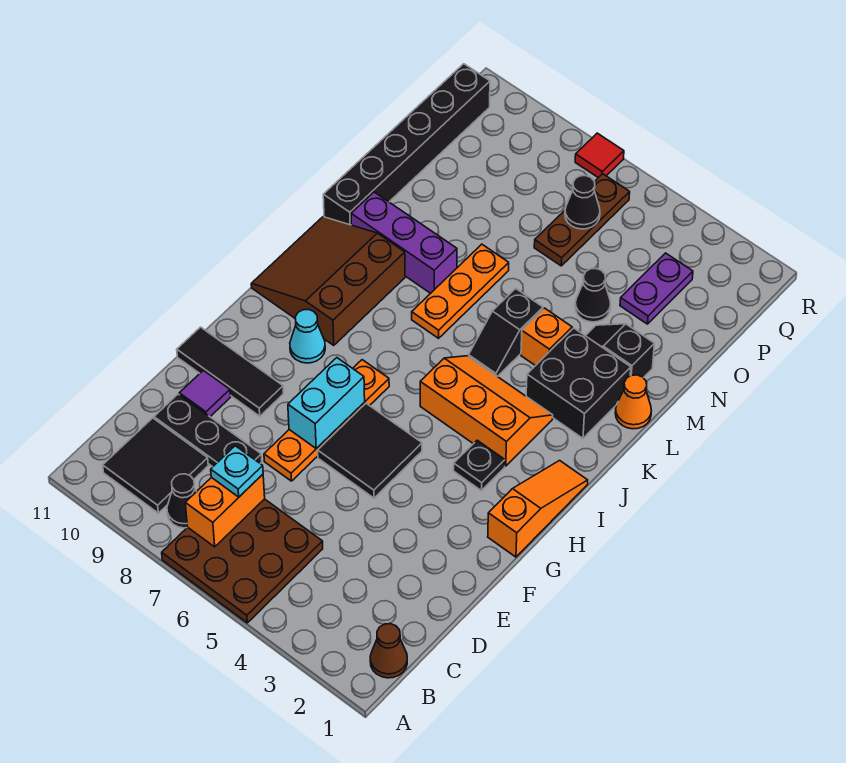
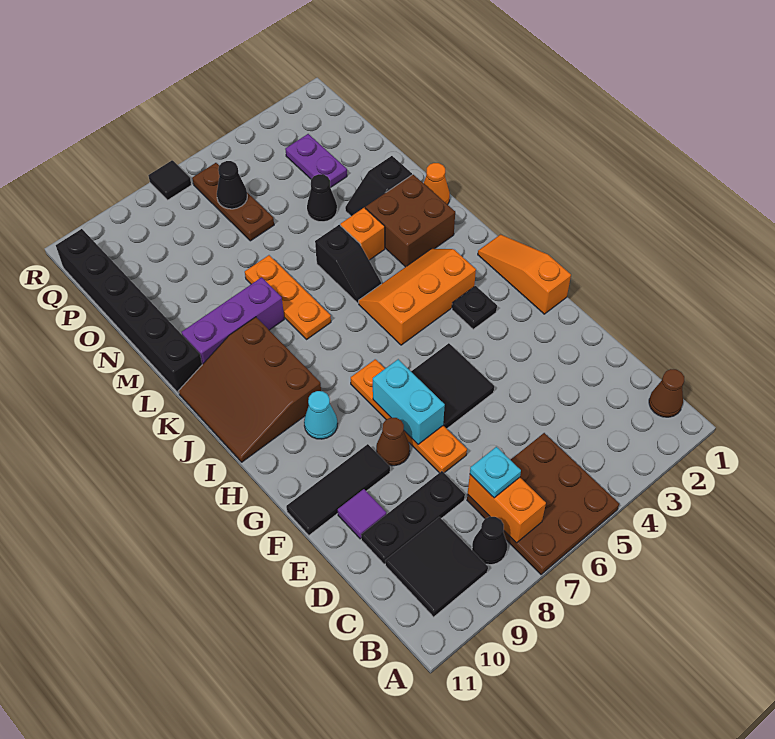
none -> brown cone F8 level 1
black brick K2:L3 level 1 -> brown brick K2:L3 level 1
red tile R7 level 1 -> black tile R7 level 1

